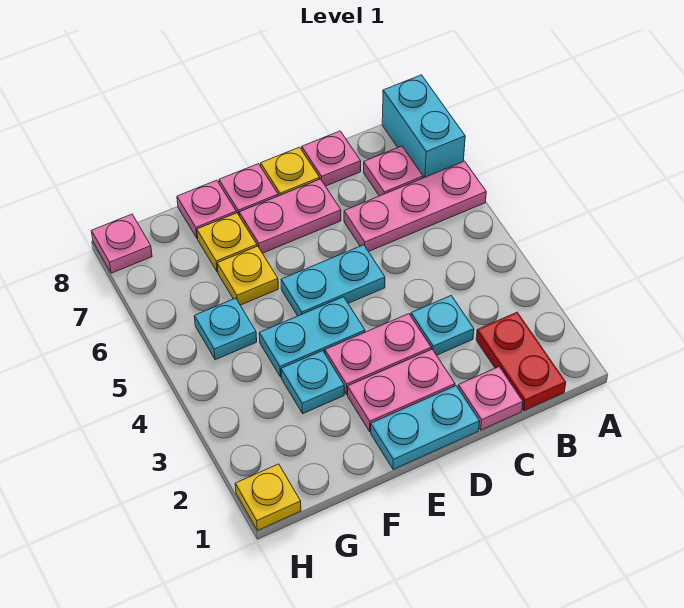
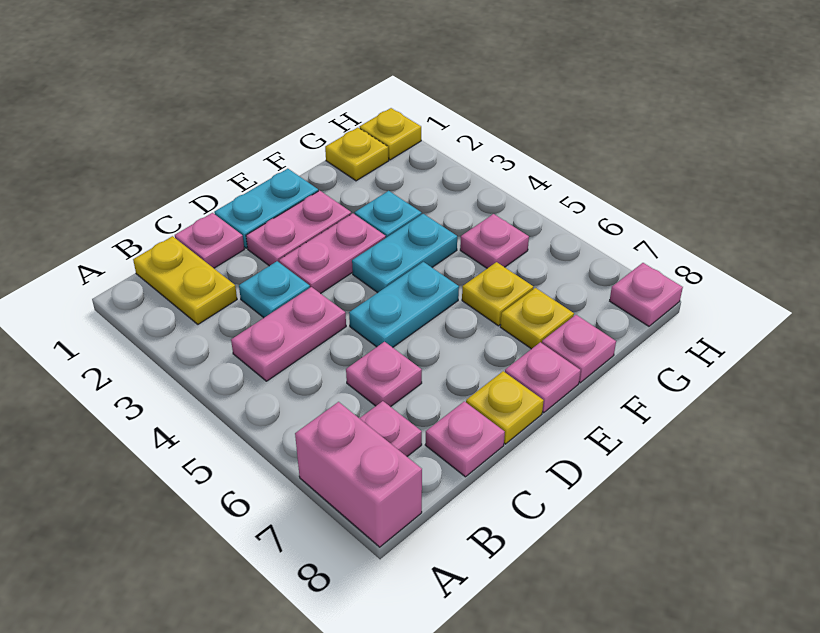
pink plate A6:C6 level 1 -> pink plate C6 level 1
cyan brick A7:A8 level 1 -> pink brick A7:A8 level 1
red plate B1:B2 level 1 -> yellow plate B1:B2 level 1
pink plate D7:E7 level 1 -> pink plate B4:C4 level 1
none -> yellow plate G1 level 1
cyan plate G5 level 1 -> pink plate G5 level 1

